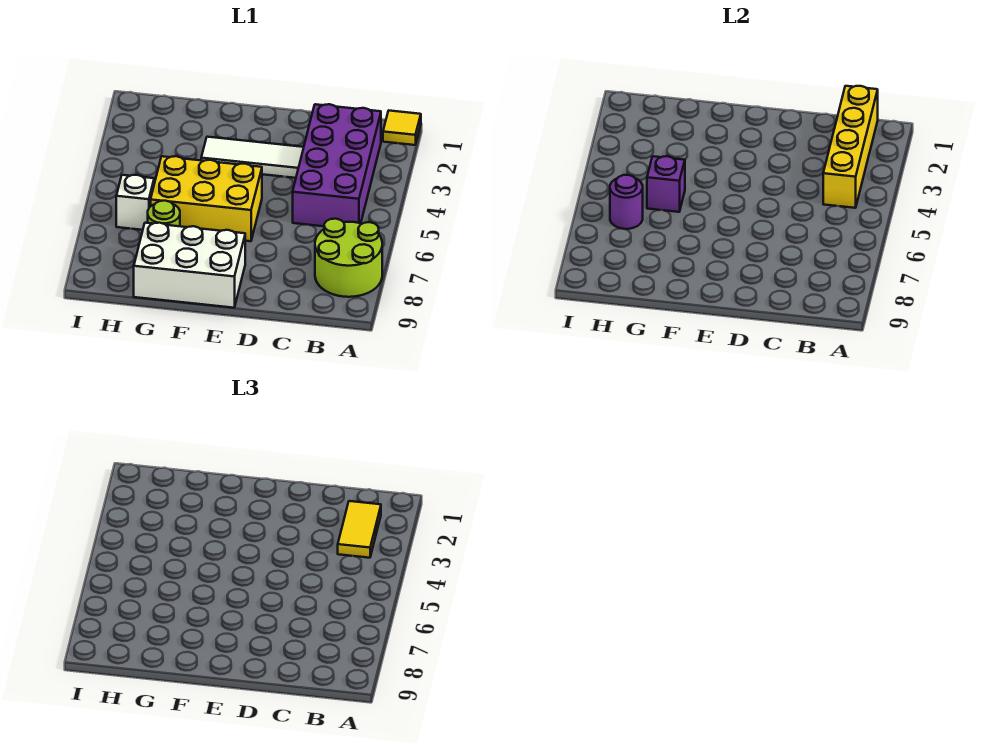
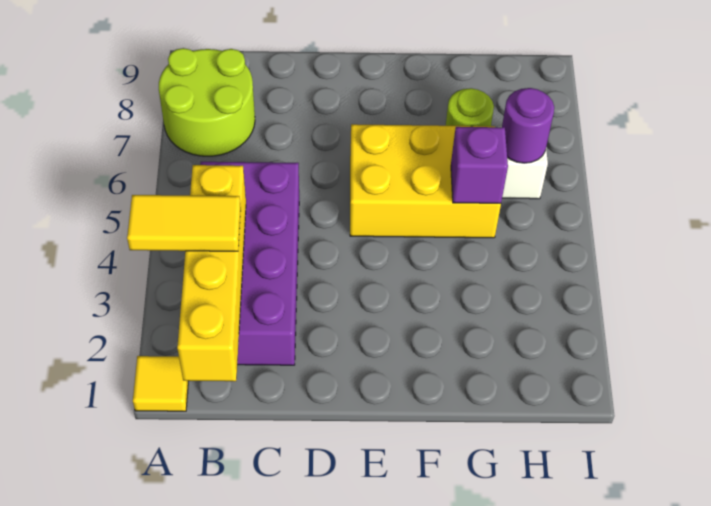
yellow tile B2:B3 level 3 -> yellow tile A3:B3 level 3
white tile D3:F3 level 1 -> none
white brick E8:G9 level 1 -> none

